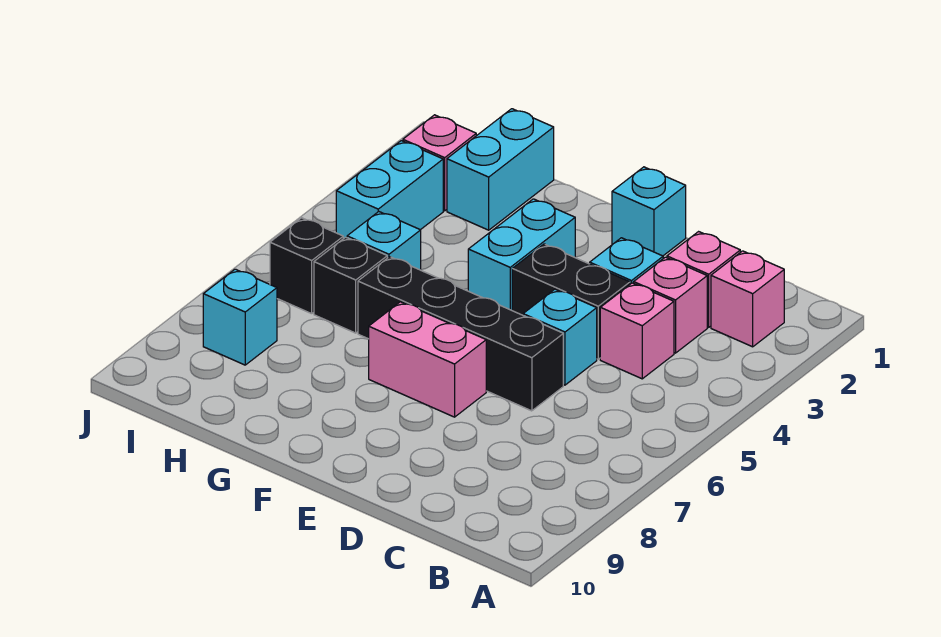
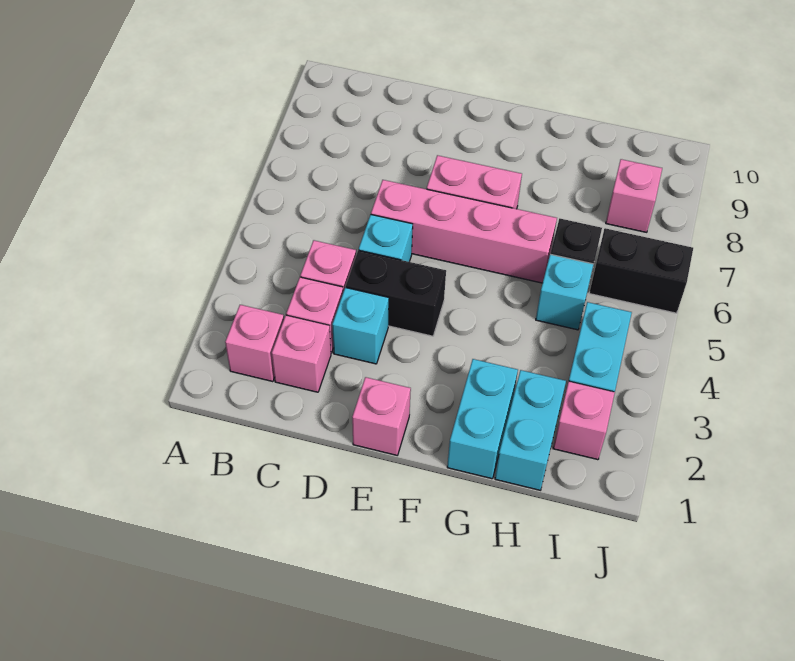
black brick D6:G6 level 1 -> pink brick D6:G6 level 1
cyan brick E1 level 1 -> pink brick E1 level 1
cyan brick F3:F4 level 1 -> cyan brick G1:G2 level 1
black brick I6 level 1 -> black brick I6:J6 level 1
cyan brick I8 level 1 -> pink brick I8 level 1

